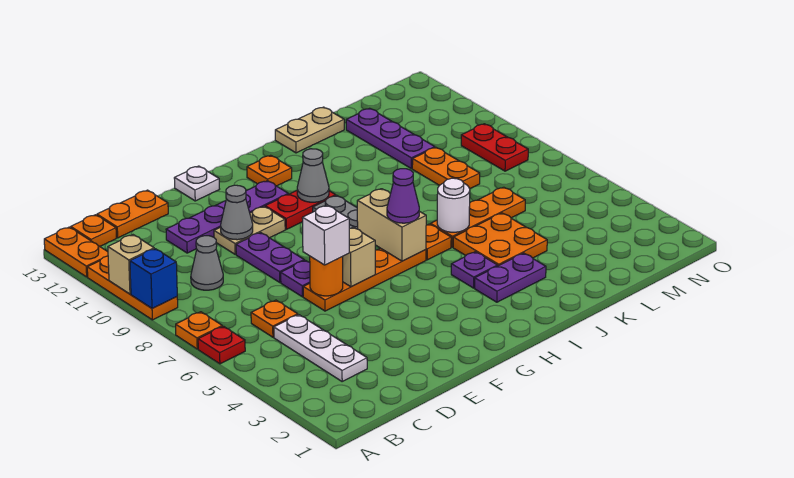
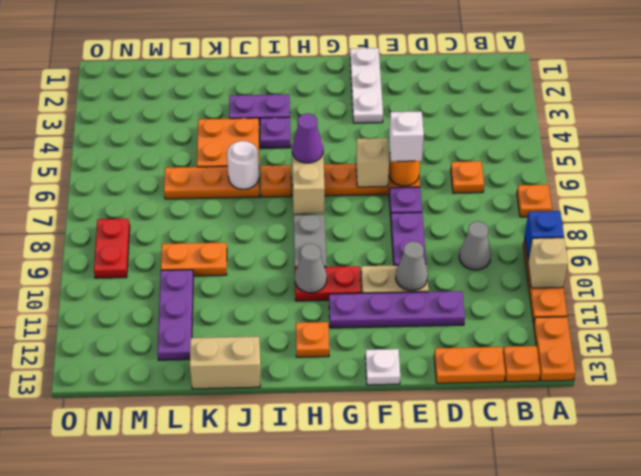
red plate A6 level 1 -> none
white plate C3:C5 level 1 -> white plate F1:F3 level 1
tan plate J13:K13 level 1 -> tan brick J13:K13 level 1
orange plate L8:L9 level 1 -> orange plate K9:L9 level 1

